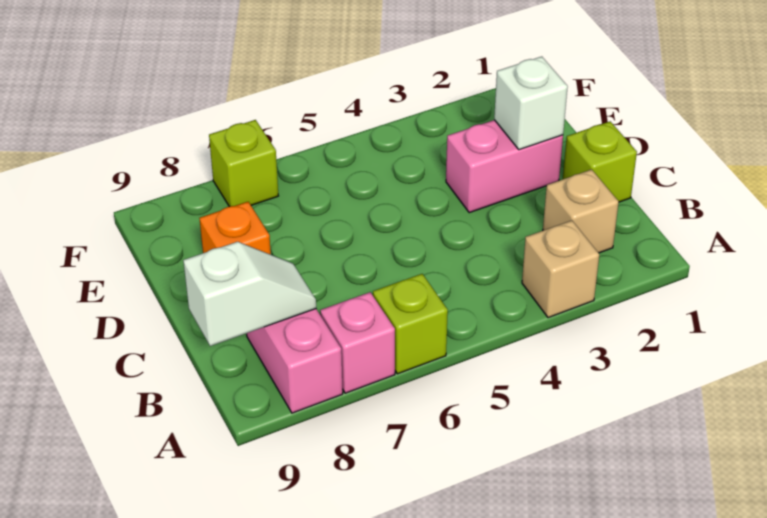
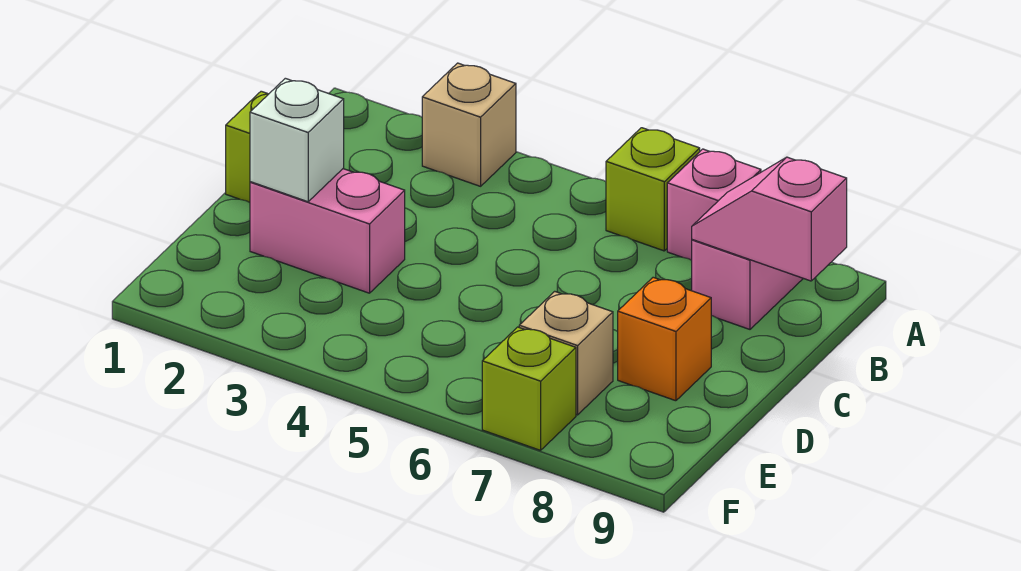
tan brick B2 level 1 -> tan brick E7 level 1
white slope B8:B9 level 2 top 9 -> pink slope B8:B9 level 2 top 9

